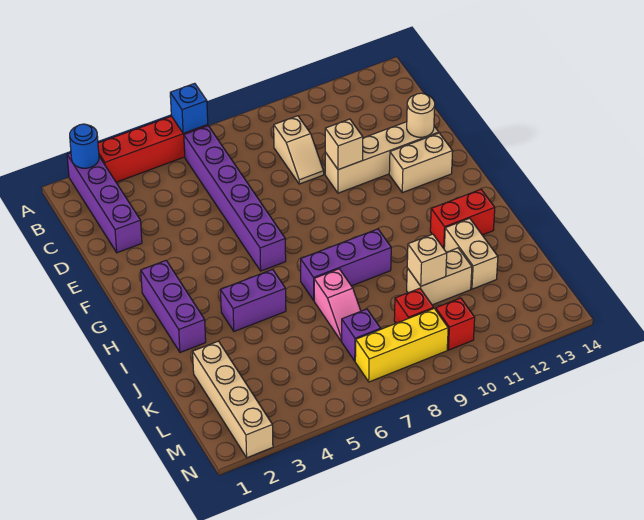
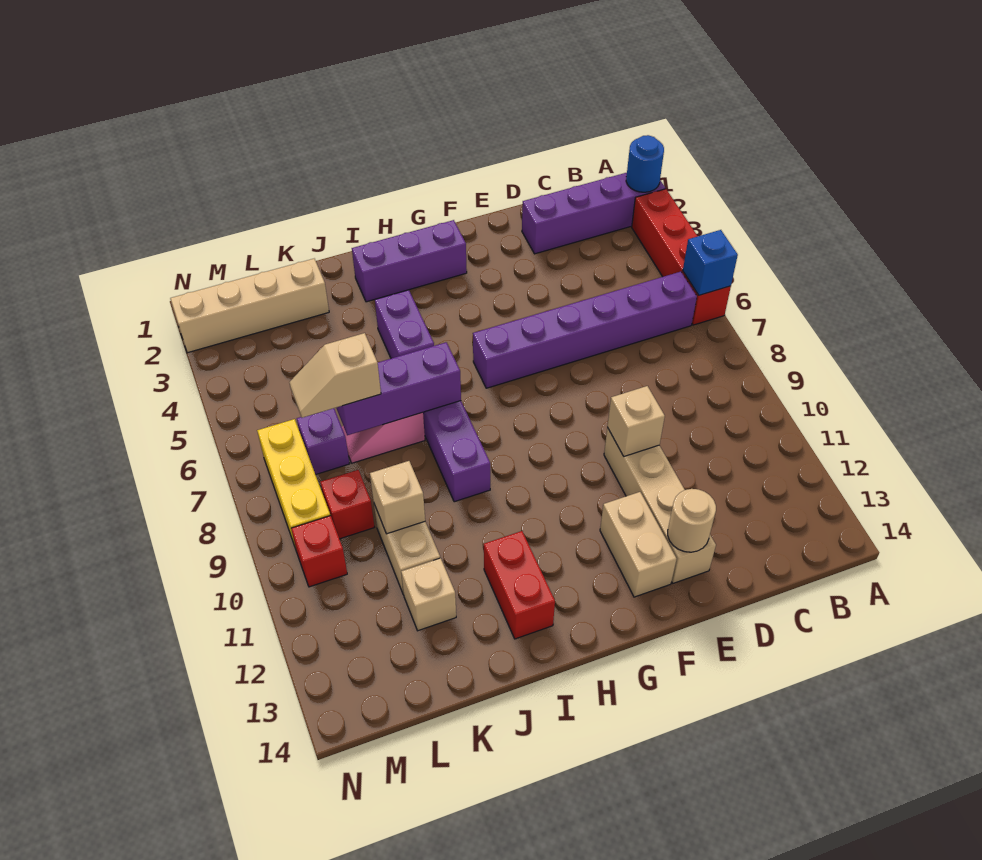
tan slope C9:D9 level 1 top C -> tan slope K7:L7 level 3 top K
none -> purple brick I7:K7 level 2
tan brick J12:K12 level 1 -> tan brick K12 level 1

